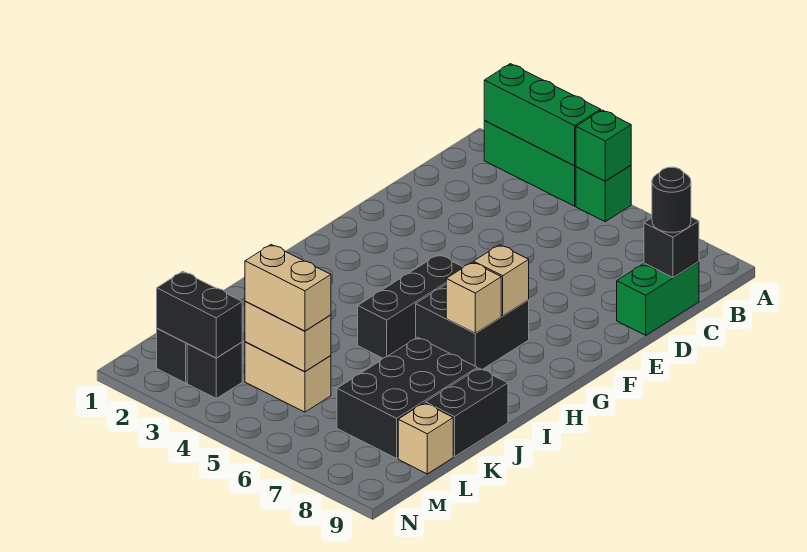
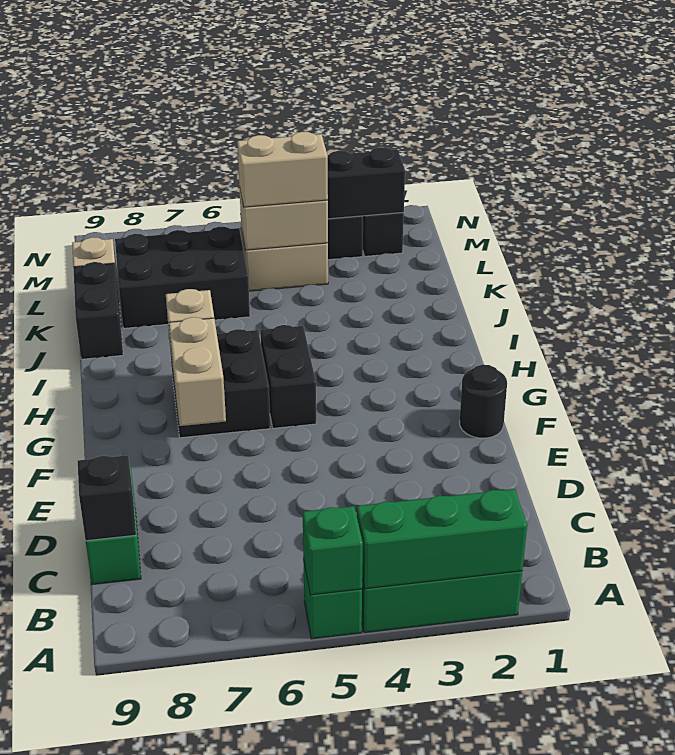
black round brick C9 level 3 -> black round brick F1 level 1
black brick G5:I5 level 1 -> black brick G5:H5 level 1
tan brick G7 level 2 -> tan brick F7:G7 level 2
black brick J7:L8 level 1 -> black brick K6:L8 level 1

